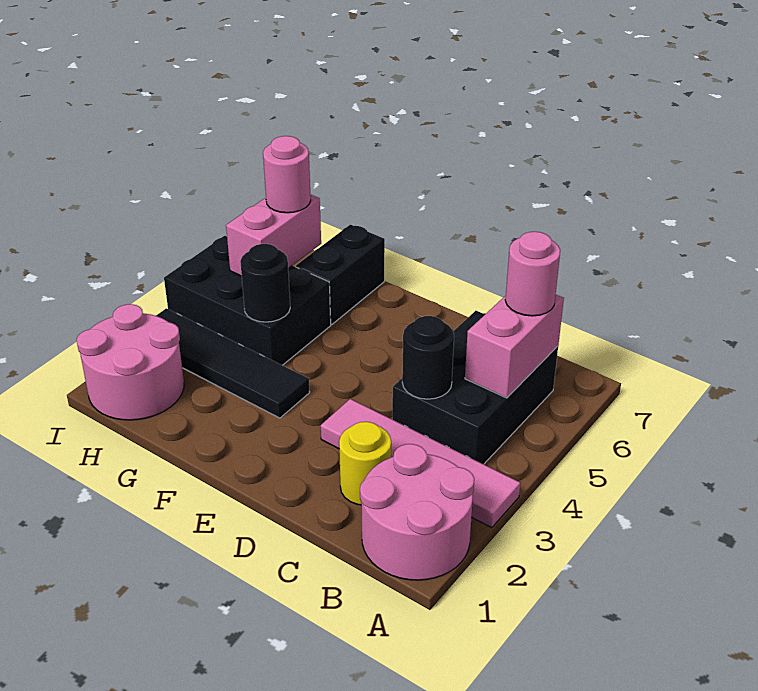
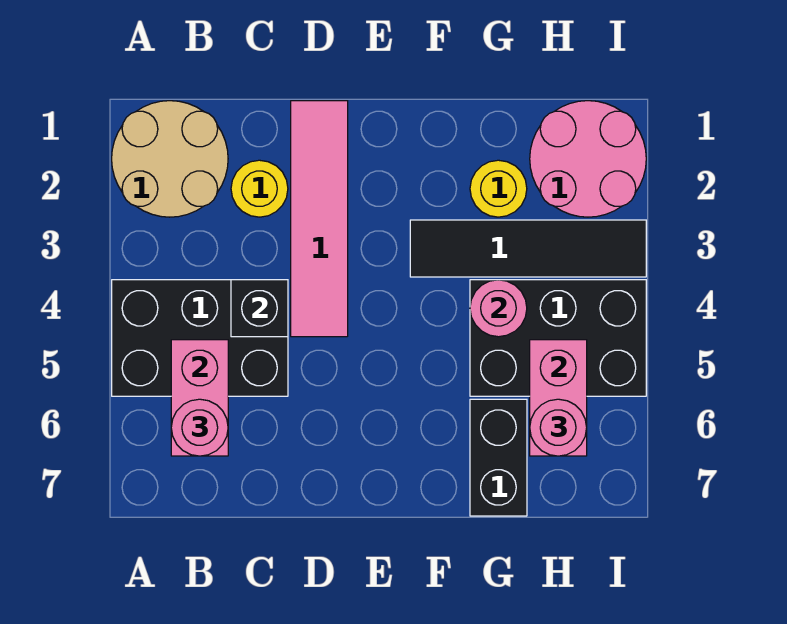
pink round brick A1:B2 level 1 -> tan round brick A1:B2 level 1
pink tile A3:D3 level 1 -> pink tile D1:D4 level 1
black brick B4:C6 level 1 -> black brick A4:C5 level 1
black round brick C4 level 2 -> black brick C4 level 2
none -> yellow round brick G2 level 1
black round brick G4 level 2 -> pink round brick G4 level 2

